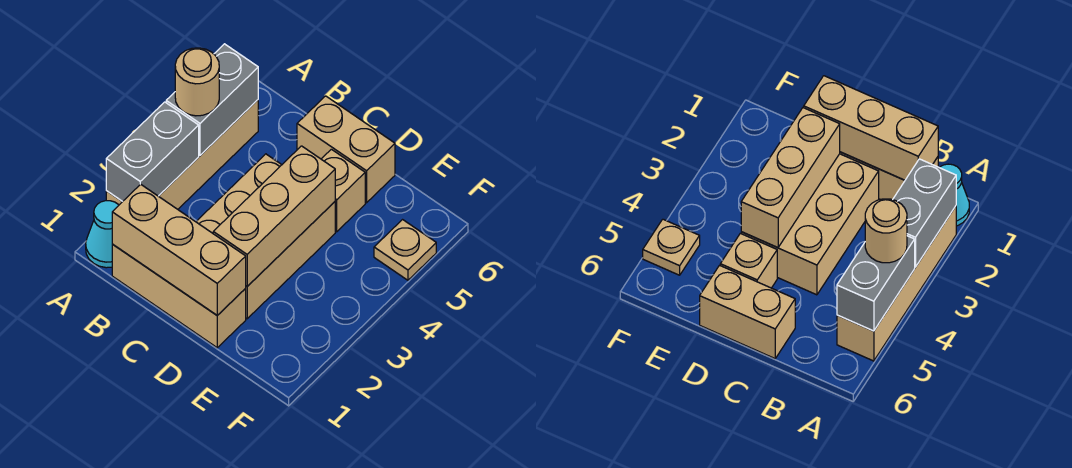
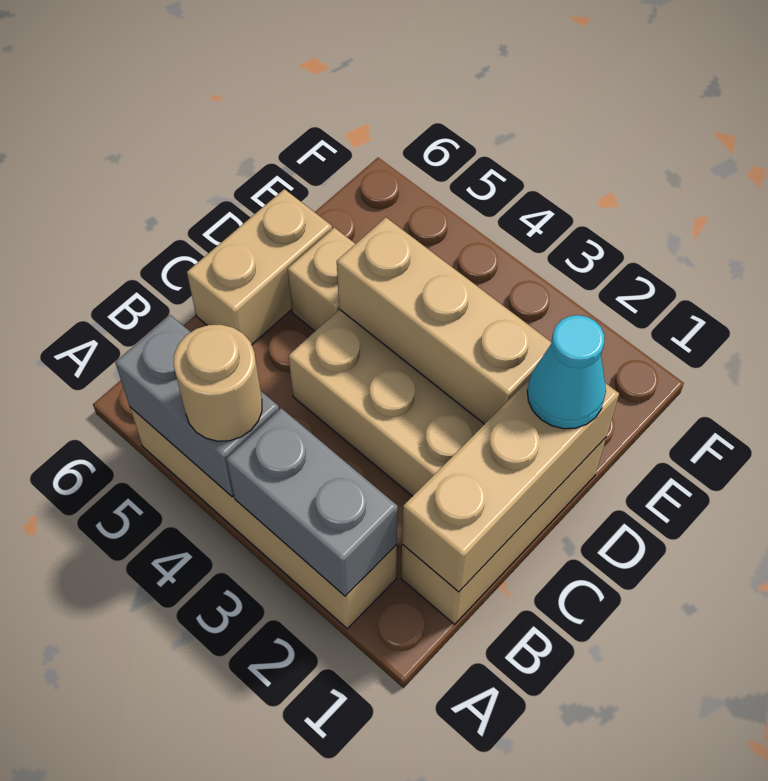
cyan cone A1 level 1 -> cyan cone D1 level 3
tan plate F5 level 1 -> none

